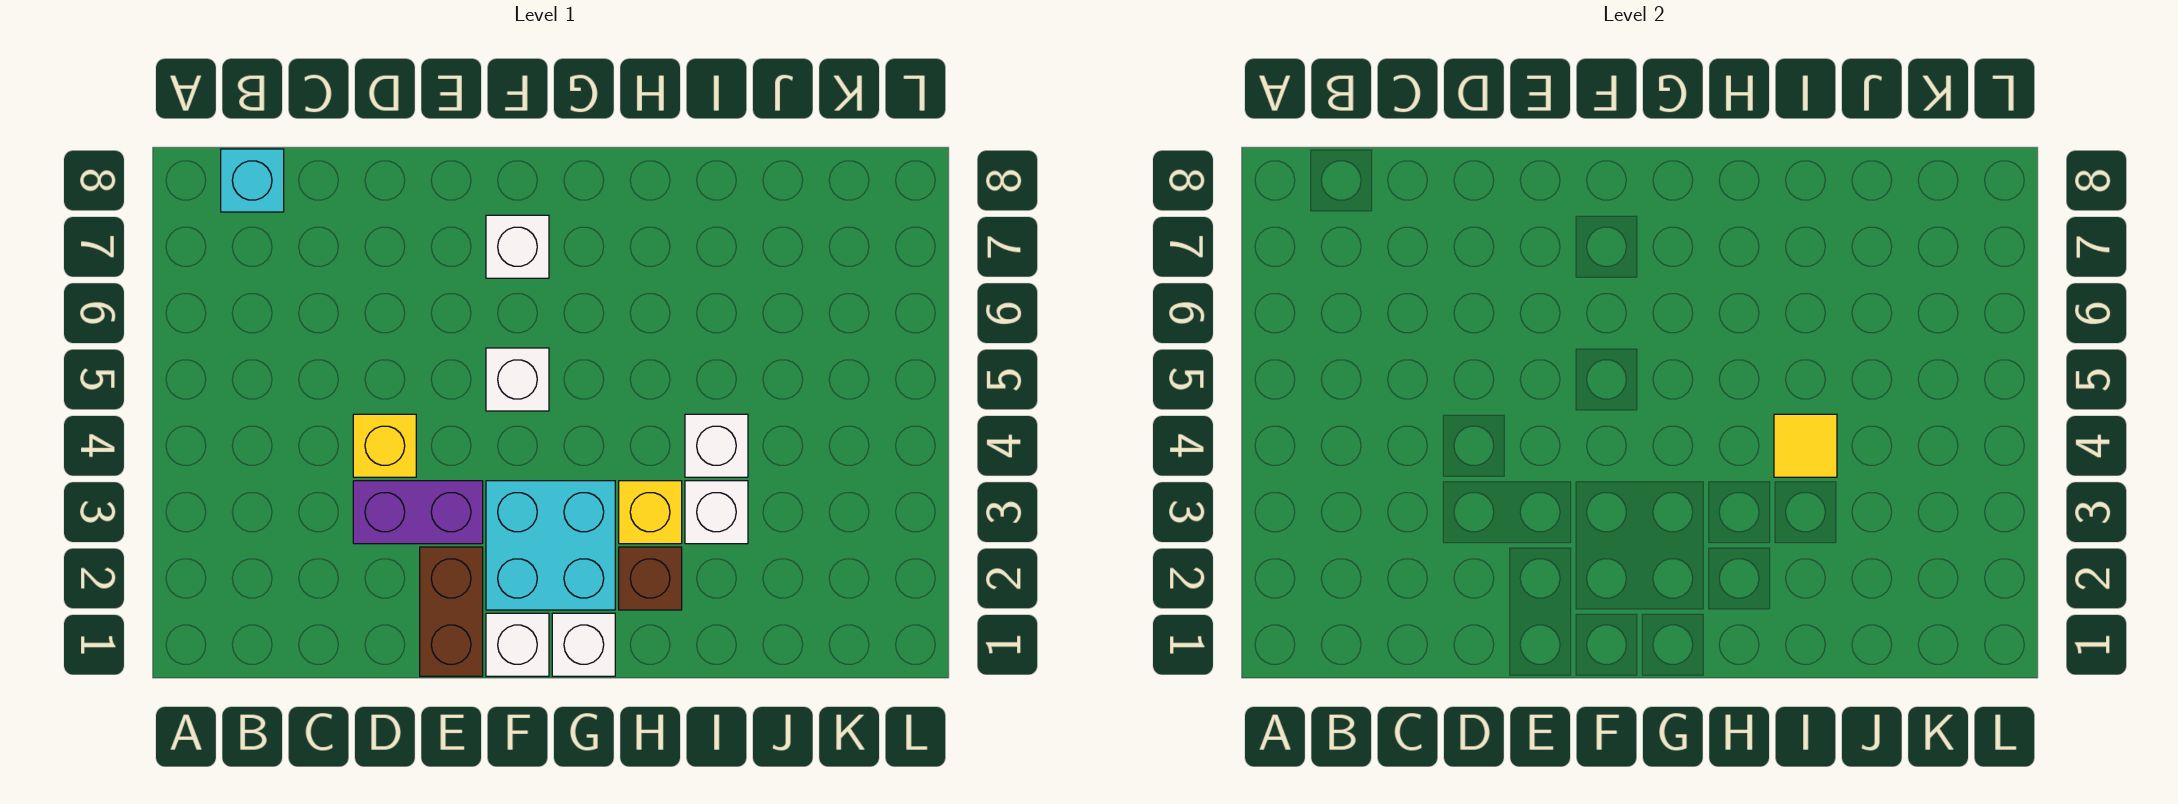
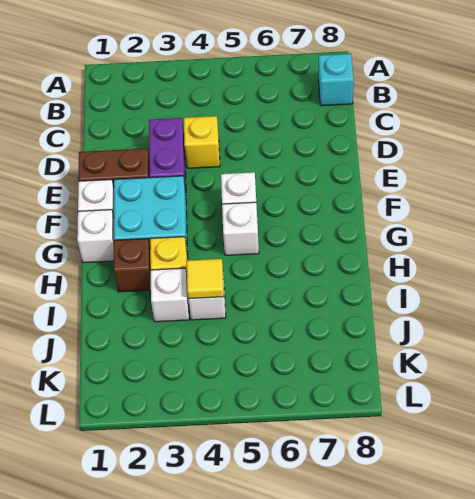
white brick F7 level 1 -> white brick G5 level 1

